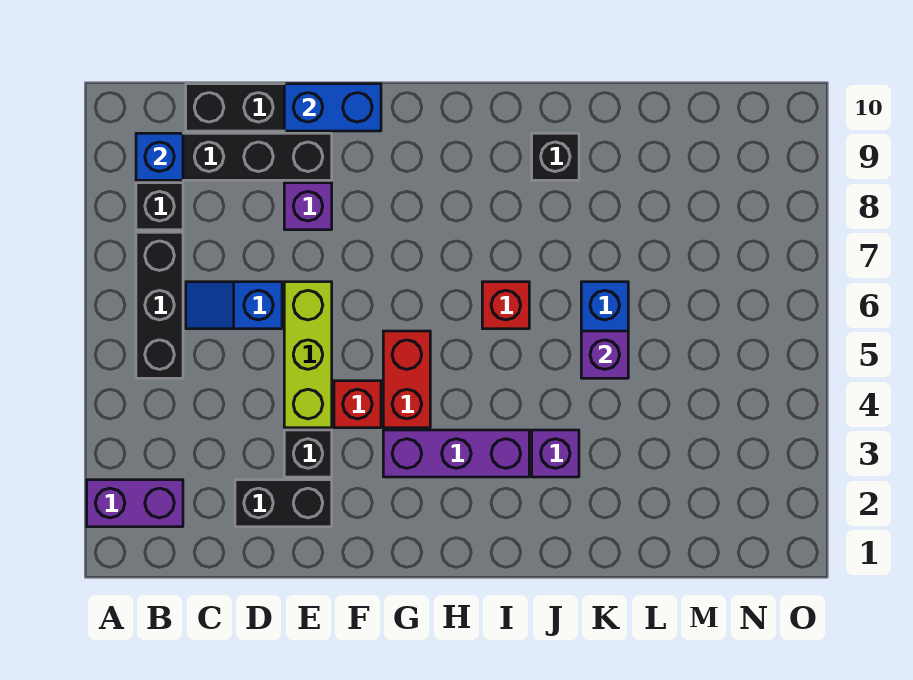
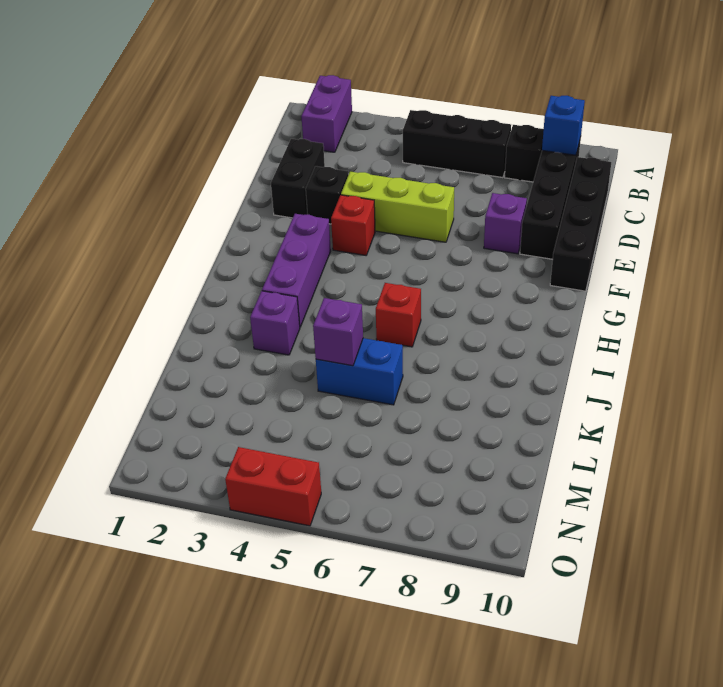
blue slope C6:D6 level 1 top D -> none
blue brick E10:F10 level 2 -> none
red brick G4:G5 level 1 -> red brick O4:O5 level 1
black brick J9 level 1 -> none

